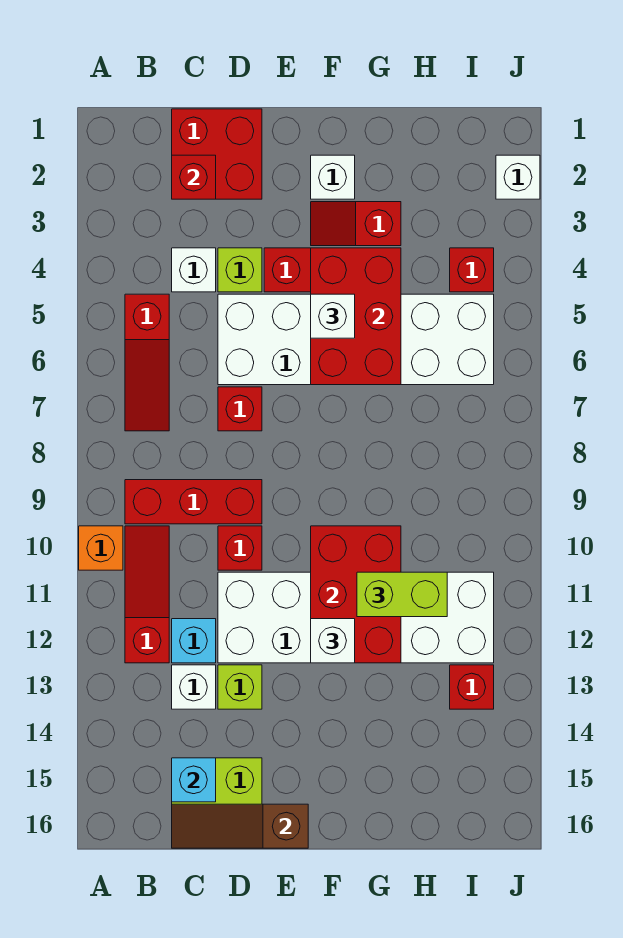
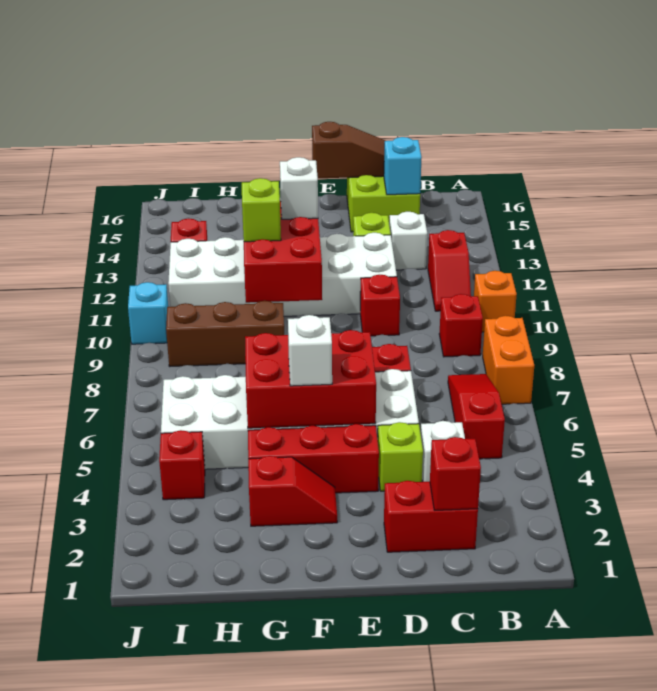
none -> orange brick A7:A8 level 1
red brick B9:D9 level 1 -> red brick B9 level 1
red slope B10:B12 level 1 top 12 -> red slope B11:B12 level 1 top 12
red brick C1:D2 level 1 -> red brick C2:D2 level 1
cyan brick C12 level 1 -> cyan brick J10 level 1
white brick F2 level 1 -> none
red brick F4:G6 level 2 -> red brick E5:G6 level 2
none -> brown brick G9:I9 level 1
lime brick G11:H11 level 3 -> lime brick G11 level 3
white brick J2 level 1 -> none

